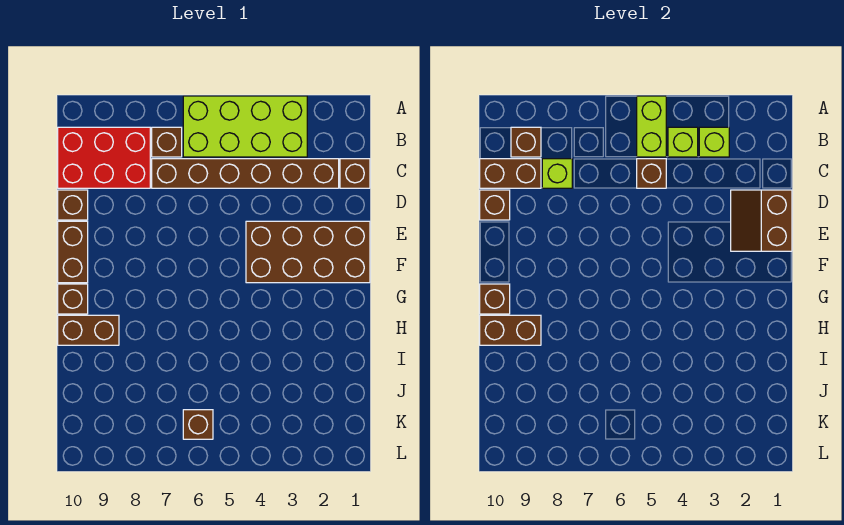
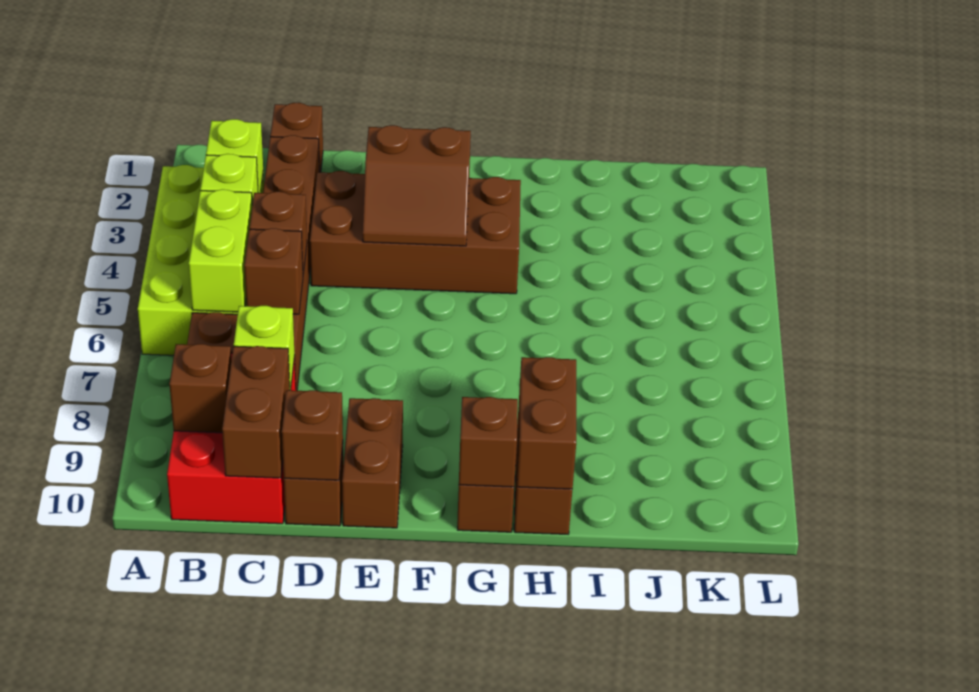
lime brick A5:B5 level 2 -> lime brick B5:B6 level 2
brown slope D1:E2 level 2 top 1 -> brown slope E3:F4 level 2 top 3
brown brick E1:F4 level 1 -> brown brick D3:G4 level 1
brown brick E10:F10 level 1 -> brown brick E9:E10 level 1
brown brick K6 level 1 -> brown brick C6 level 2

